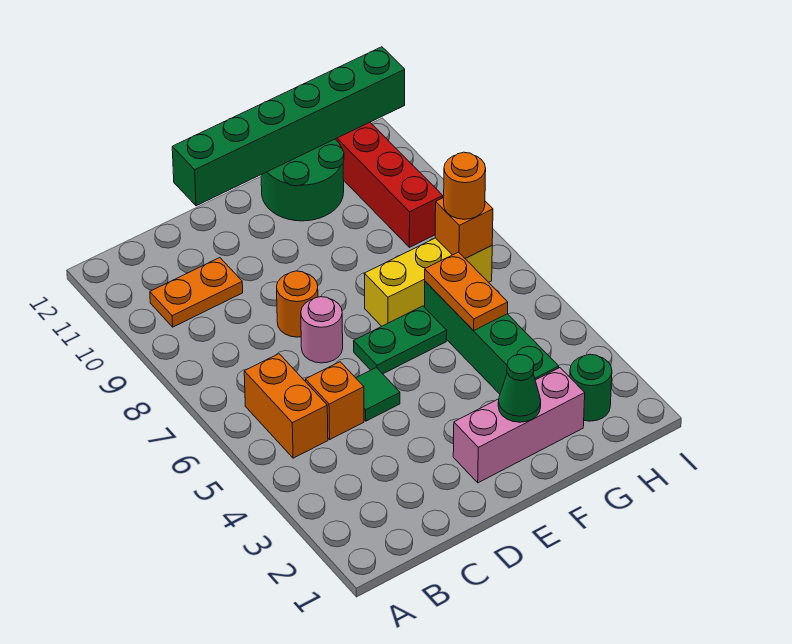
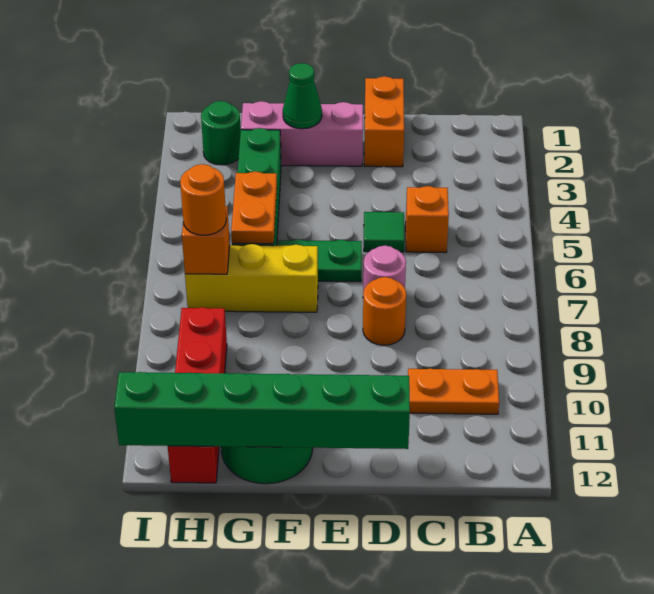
orange brick B5:B6 level 1 -> orange brick D1:D2 level 1

